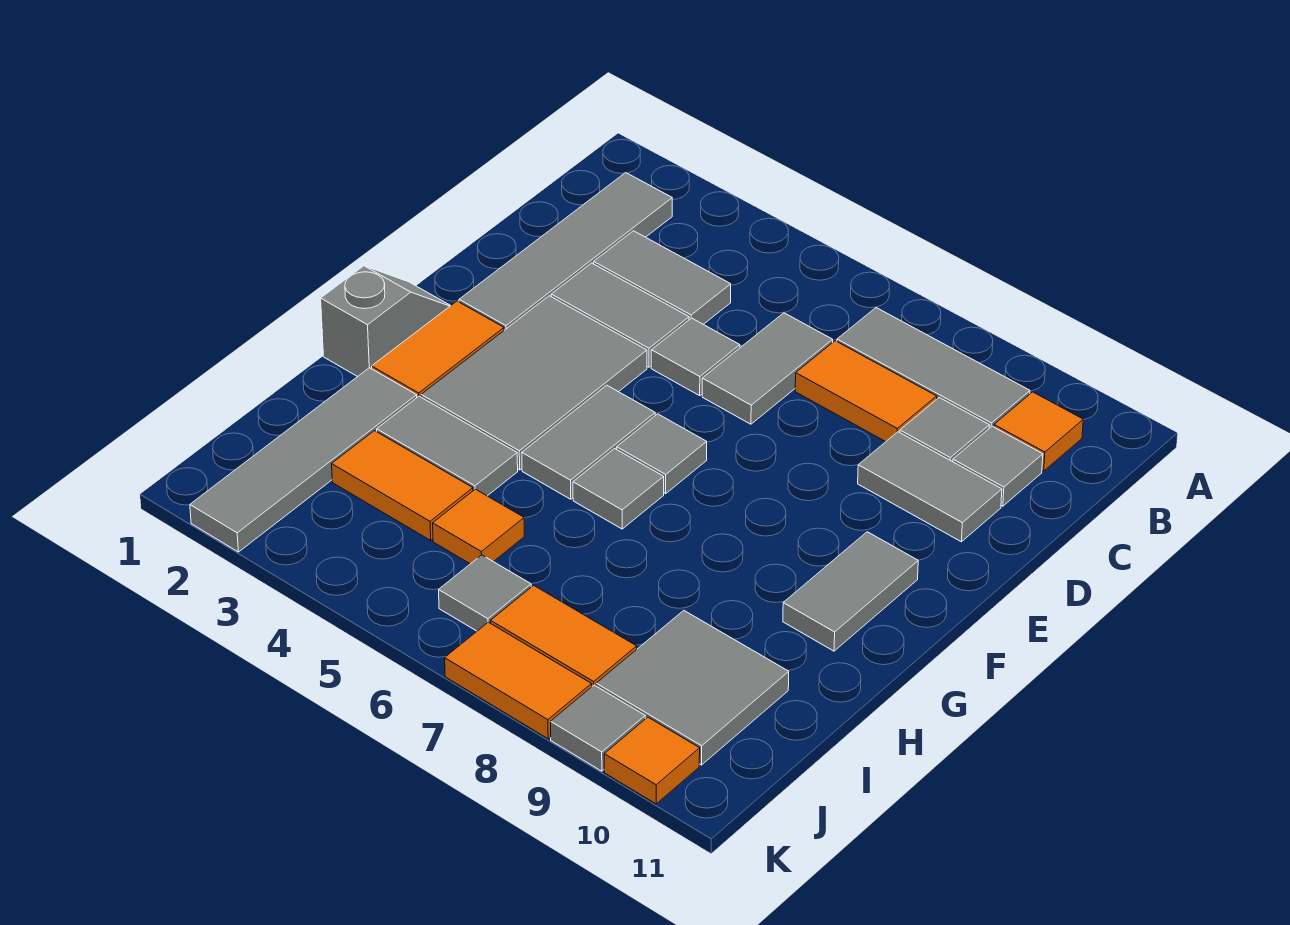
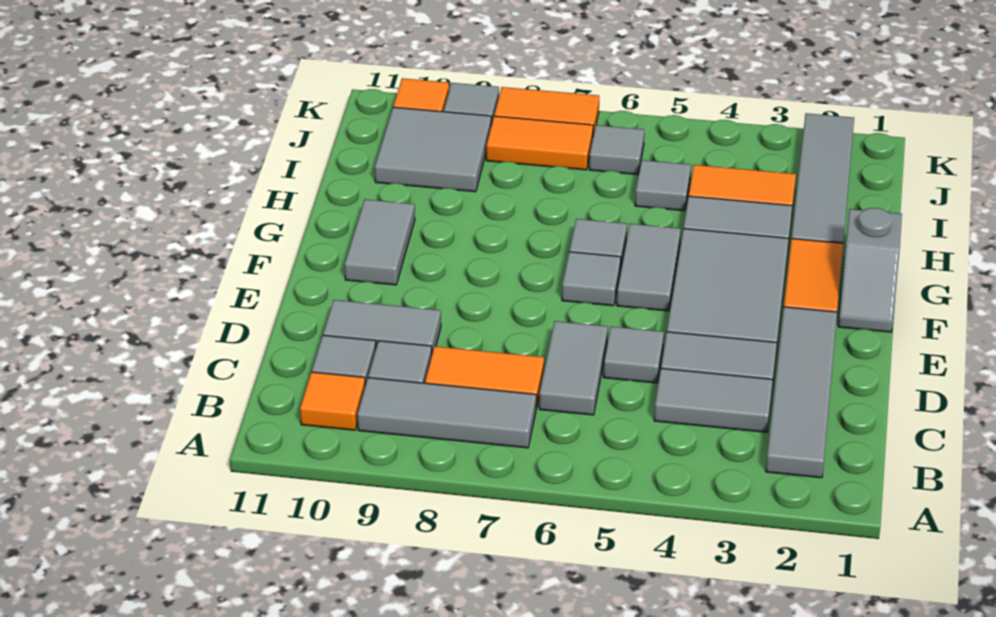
orange tile I5 level 1 -> grey tile I5 level 1

